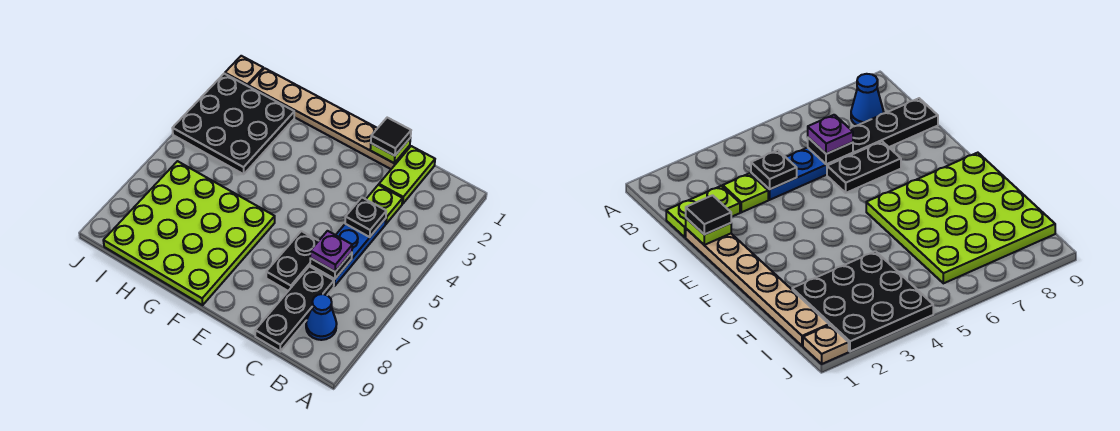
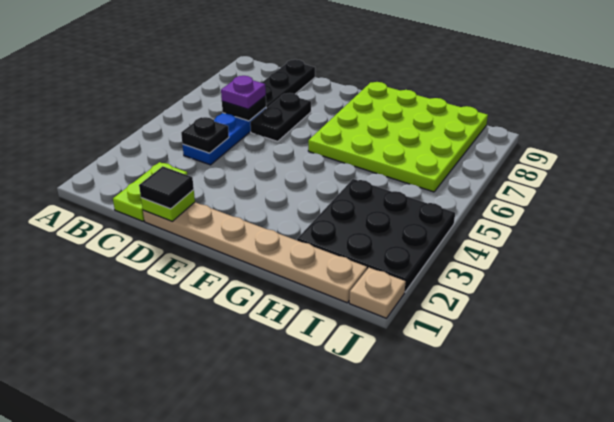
blue cone B8 level 1 -> none
lime plate C3 level 1 -> none

